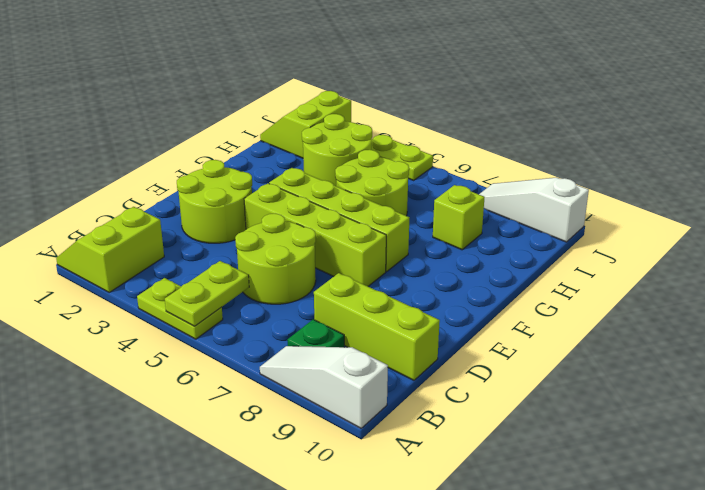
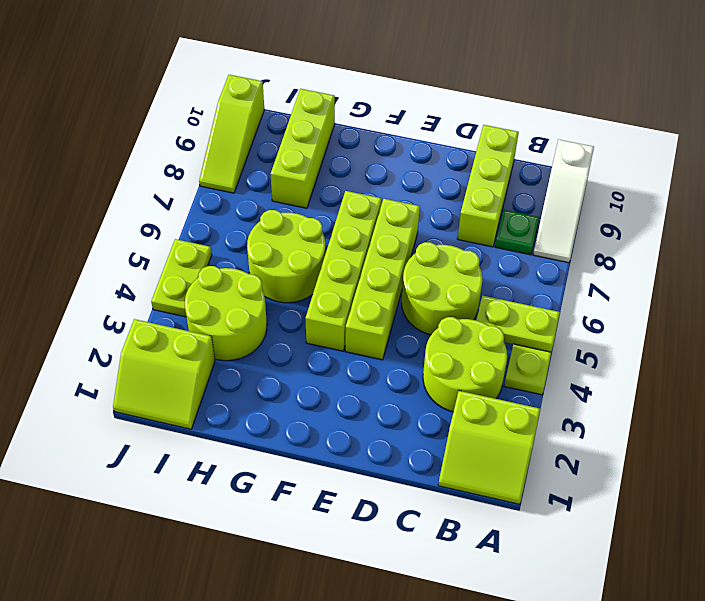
lime round brick D2:E3 level 1 -> lime round brick B3:C4 level 1
lime brick H8 level 1 -> lime brick H8:H10 level 1
white slope J8:J10 level 1 top 10 -> lime slope J8:J10 level 1 top 10

